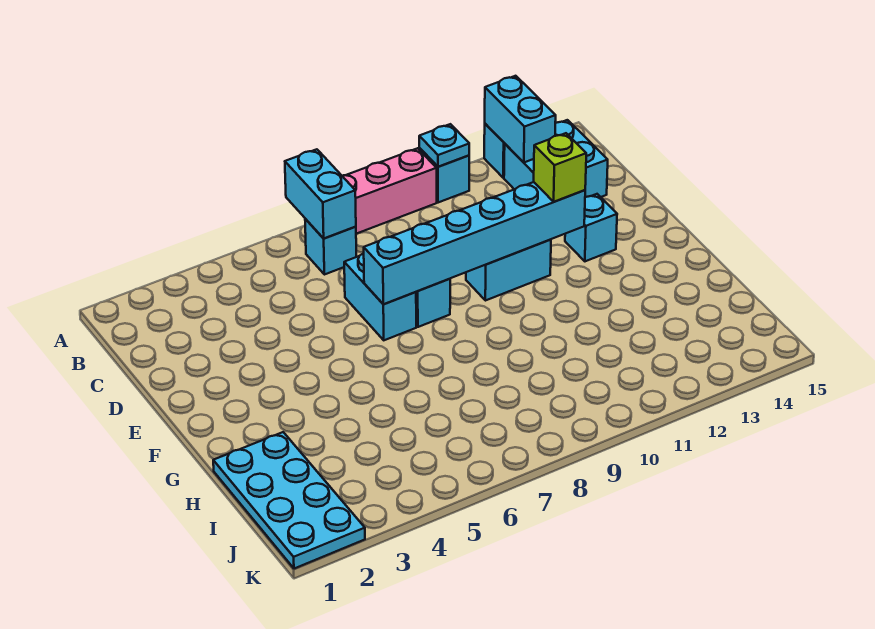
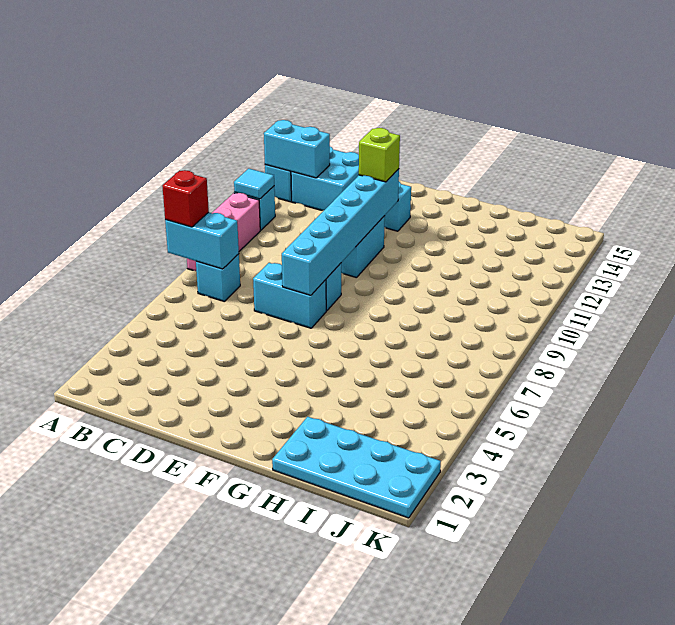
none -> red brick A7 level 3
cyan plate A11 level 2 -> cyan tile A11 level 2

